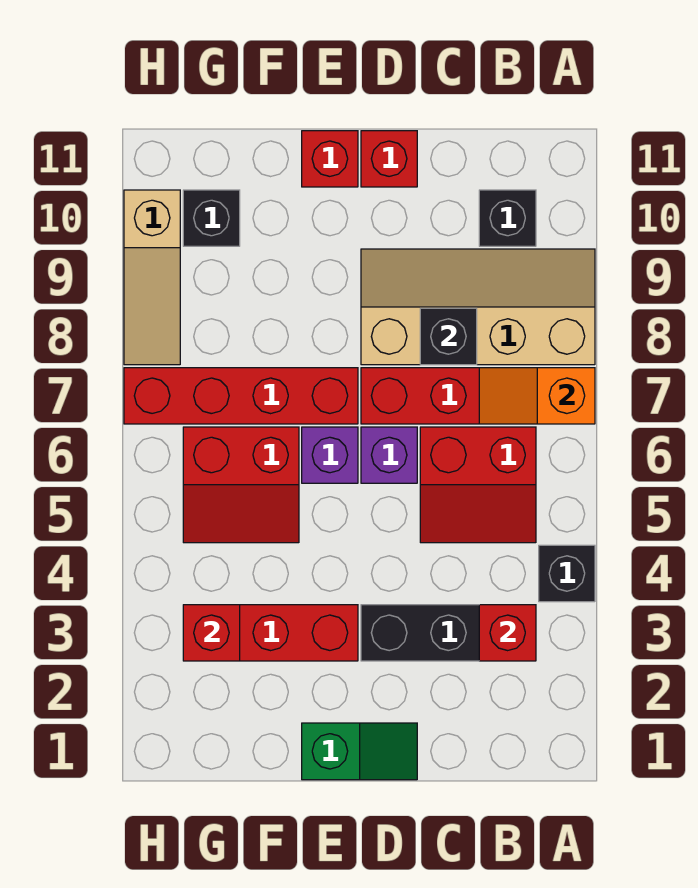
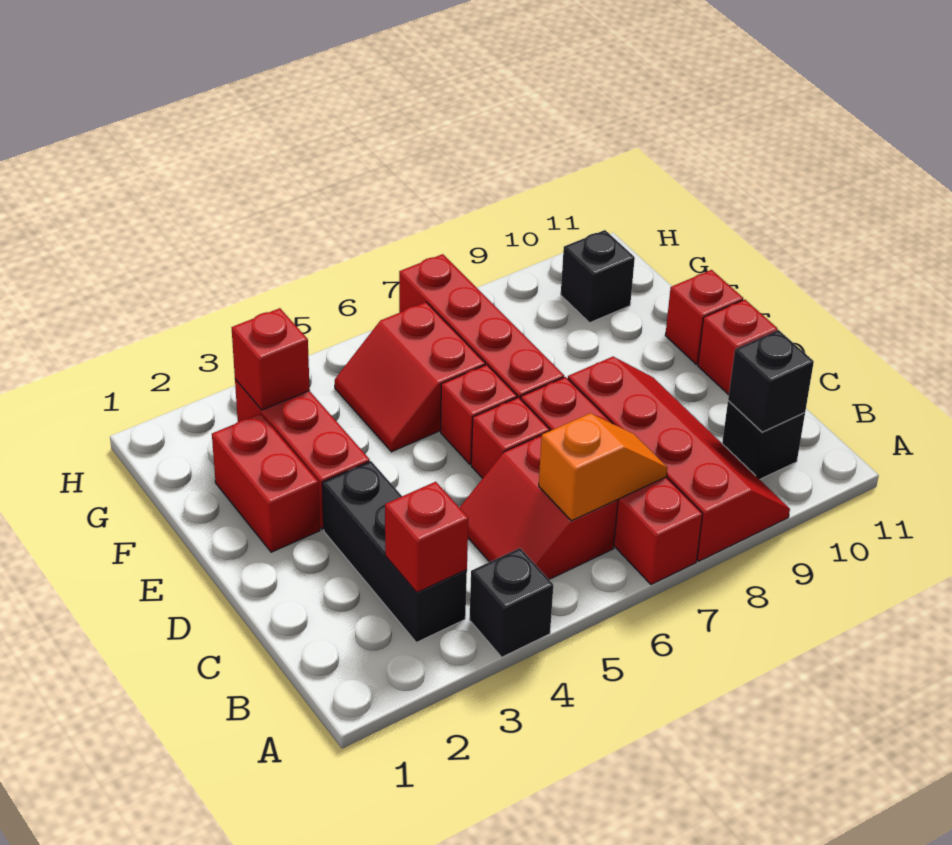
orange slope A7:B7 level 2 top A -> orange slope B6:B7 level 2 top 6
tan slope A8:D9 level 1 top 8 -> red slope A8:D9 level 1 top 8
black brick C8 level 2 -> black brick B10 level 2
green slope D1:E1 level 1 top E -> none
purple brick D6 level 1 -> red brick D6 level 1
none -> red brick E2:F2 level 1
purple brick E6 level 1 -> red brick E6 level 1
tan slope H8:H10 level 1 top 10 -> none

